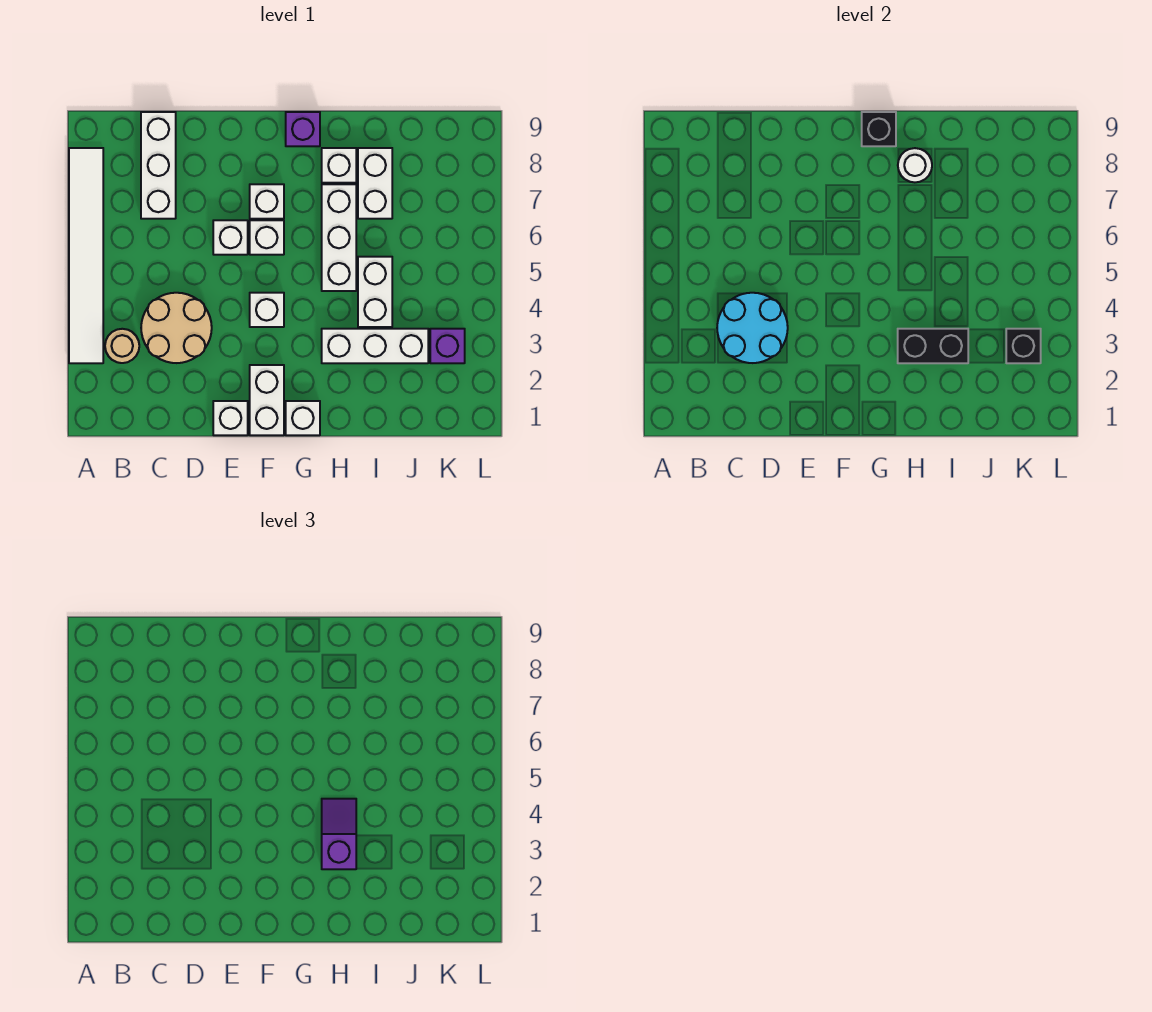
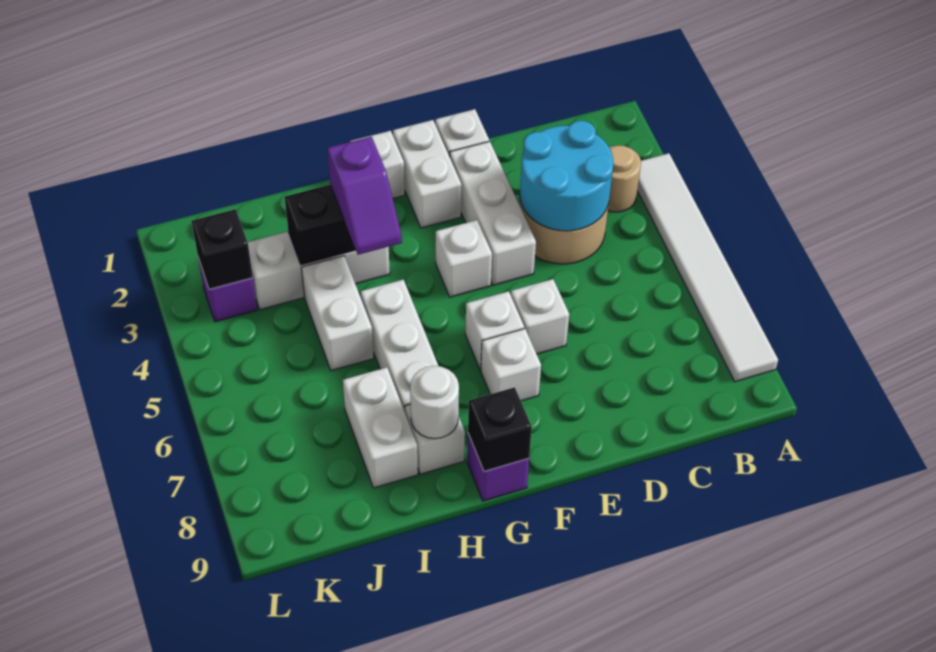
white brick C7:C9 level 1 -> white brick E2:E4 level 1

